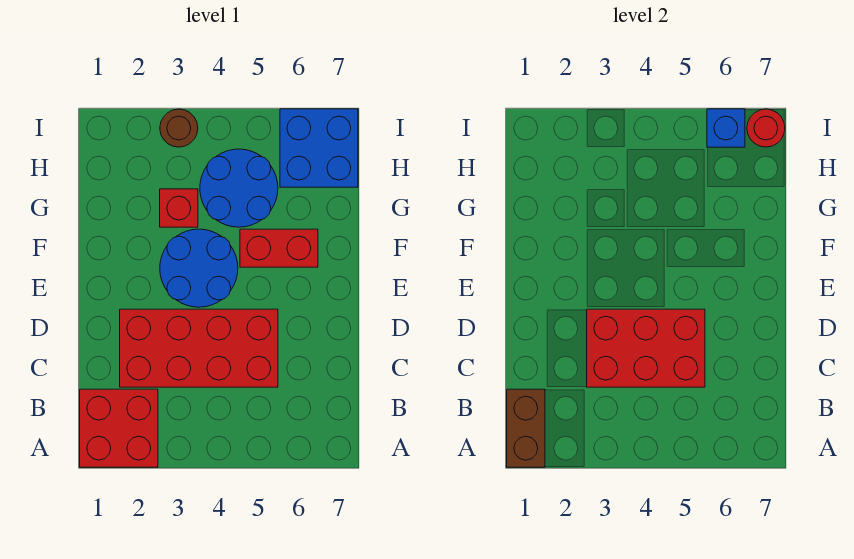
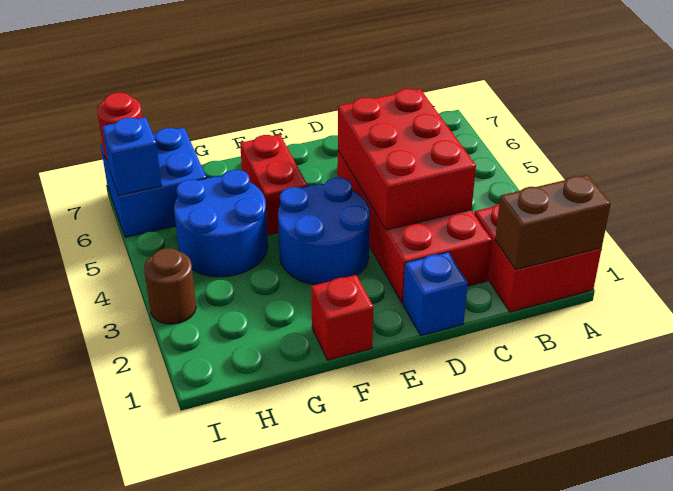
none -> blue brick D1 level 1
red brick G3 level 1 -> red brick F1 level 1

